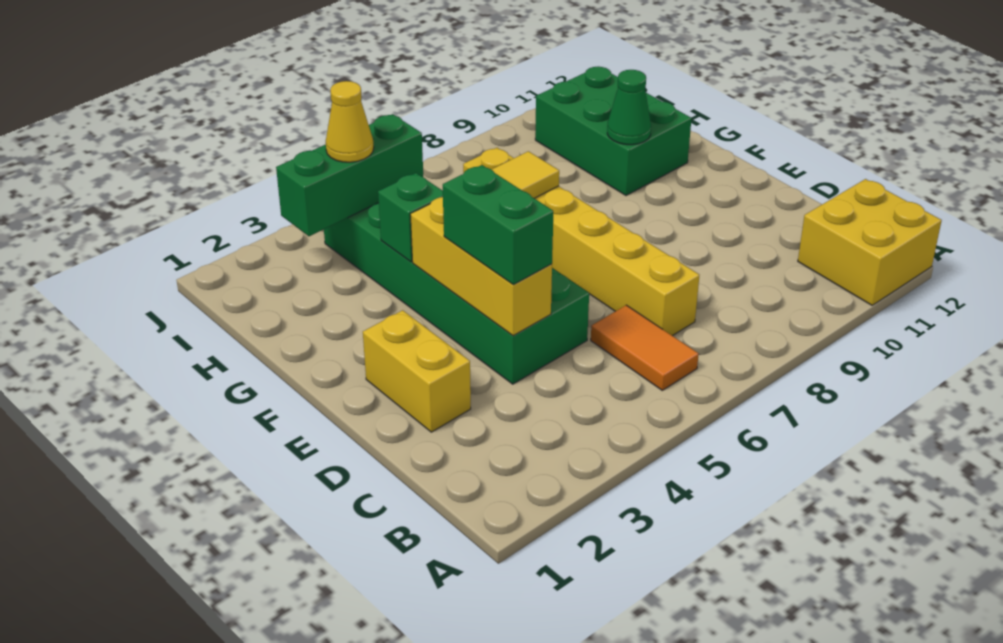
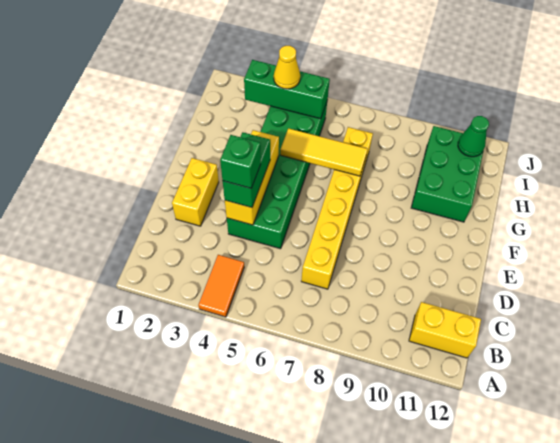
yellow brick A11:B12 level 1 -> yellow brick B11:B12 level 1
orange tile B6:C6 level 1 -> orange tile A4:B4 level 1
green brick G4 level 2 -> green brick D4 level 4
green cone G10 level 2 -> green cone I11 level 2

